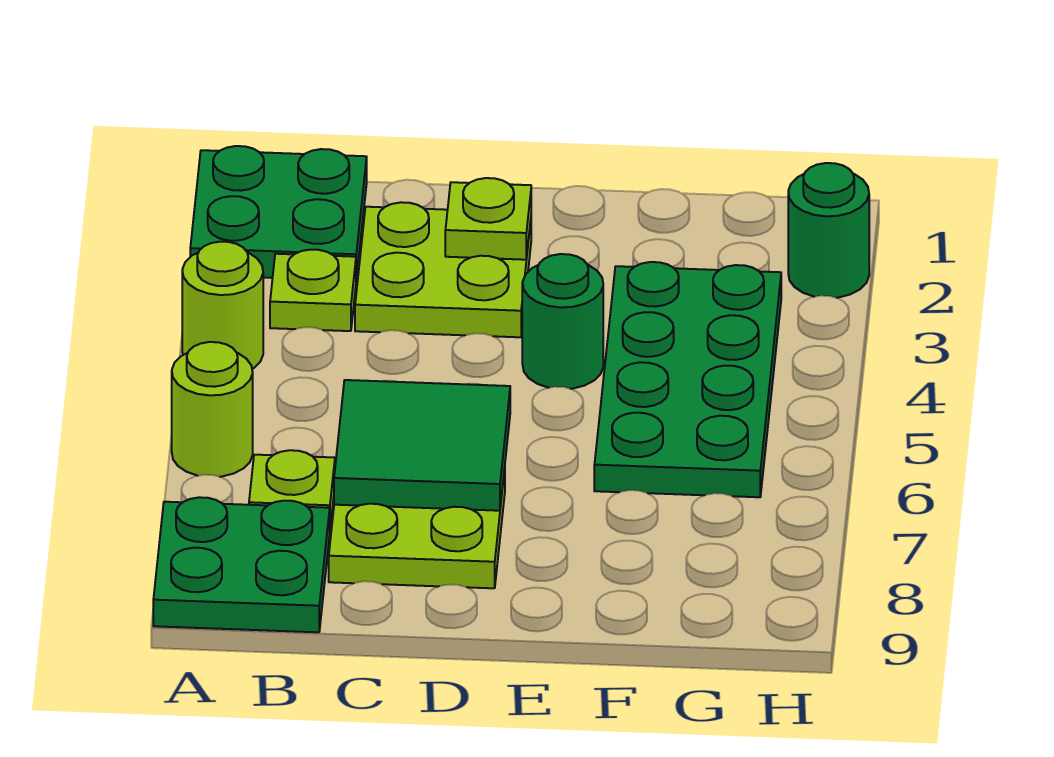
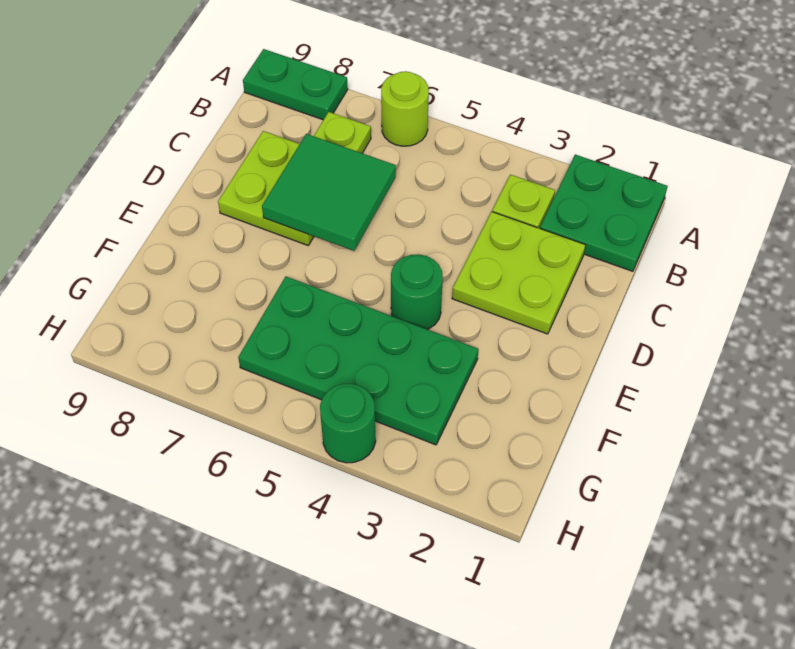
lime round brick A4 level 1 -> none
green plate A8:B9 level 1 -> green plate A8:A9 level 1
lime plate D2 level 2 -> none
green round brick H2 level 1 -> green round brick H4 level 1

